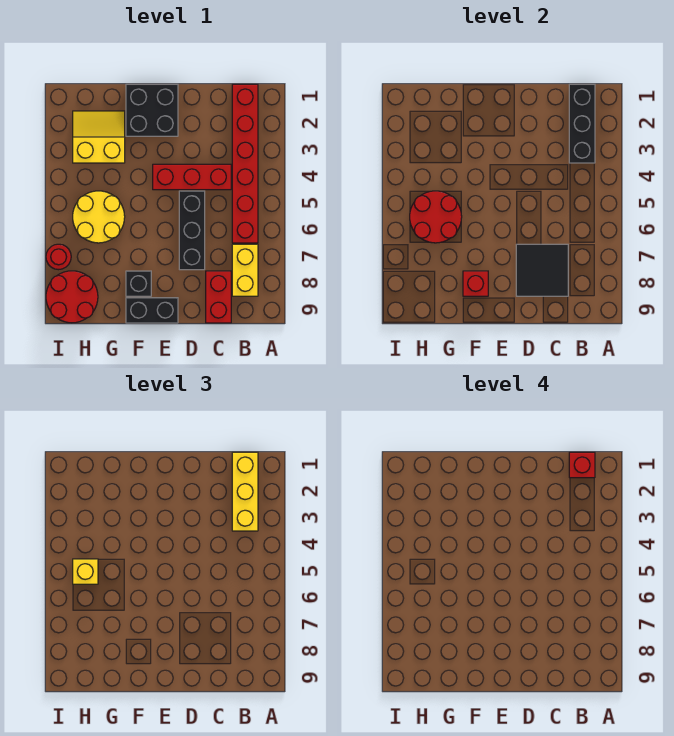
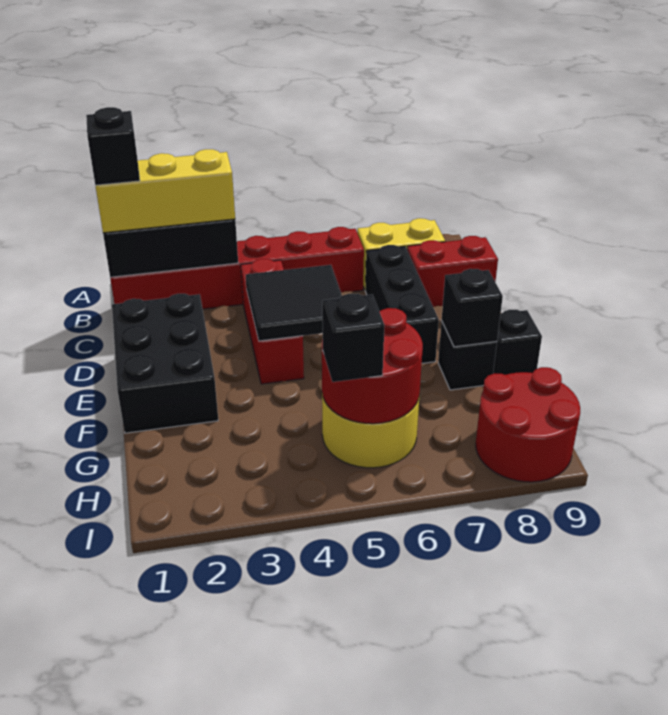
red brick B1 level 4 -> black brick B1 level 4
black tile C7:D8 level 2 -> black tile D4:E5 level 2
black brick D5:D7 level 1 -> black brick C7:E7 level 1
black brick E1:F2 level 1 -> black brick D1:F2 level 1
black brick E9:F9 level 1 -> black brick F9 level 1
red brick F8 level 2 -> black brick F8 level 2
yellow slope G2:H3 level 1 top 3 -> none
yellow brick H5 level 3 -> black brick H5 level 3
red round brick I7 level 1 -> none

